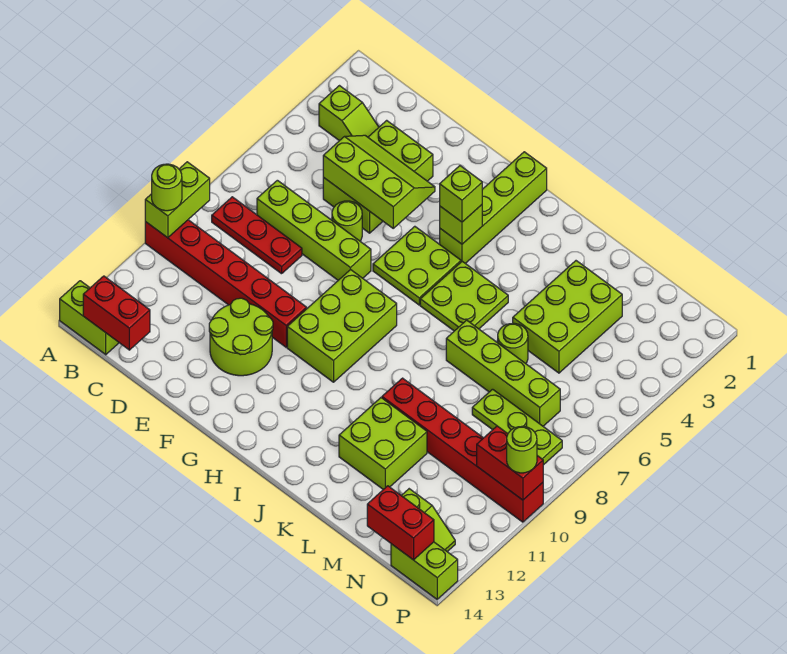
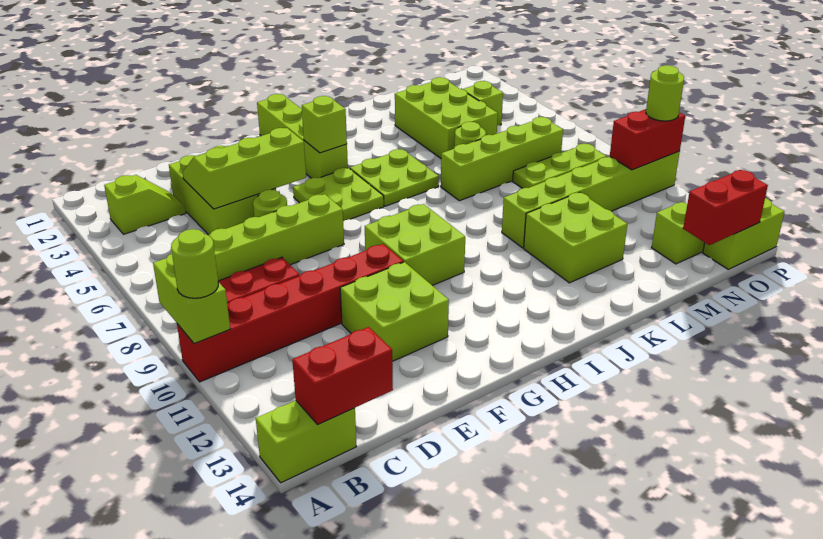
lime round brick E11:F12 level 1 -> lime brick E11:F12 level 1
lime brick G8:H10 level 1 -> lime brick G9:H10 level 1
lime brick H4 level 3 -> lime brick N4 level 1
red brick K10:P10 level 1 -> lime brick K10:P10 level 1

